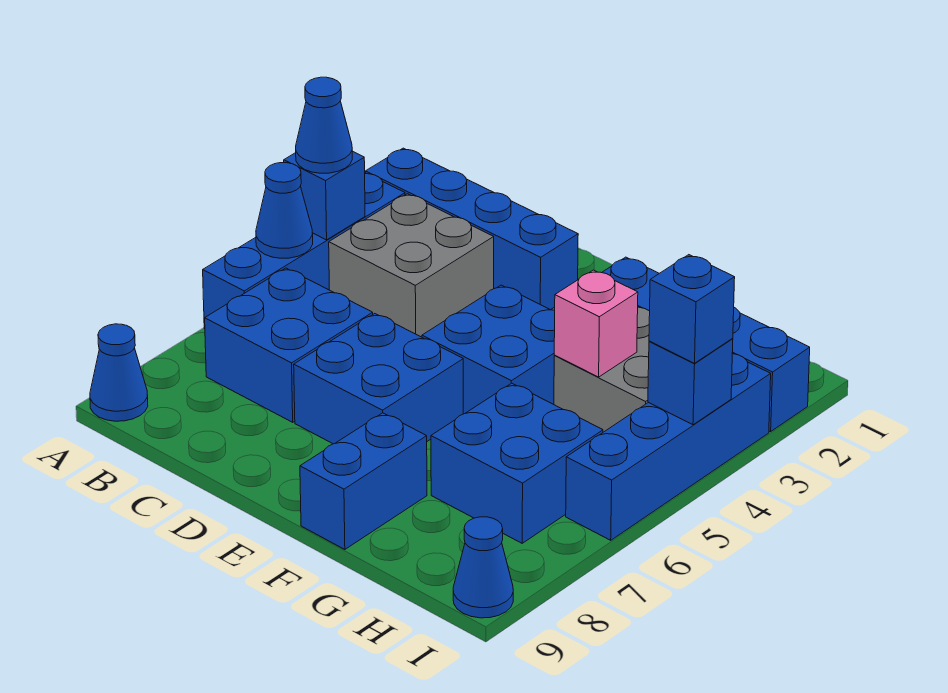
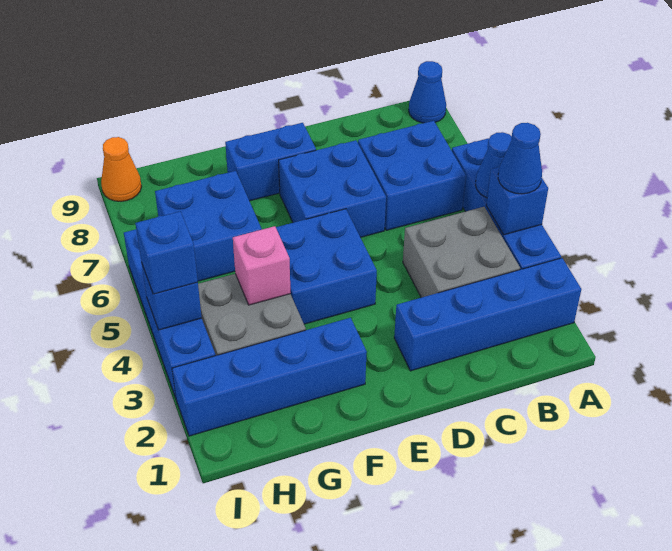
blue brick F8:F9 level 1 -> blue brick E8:F8 level 1
blue cone I9 level 1 -> orange cone I9 level 1

